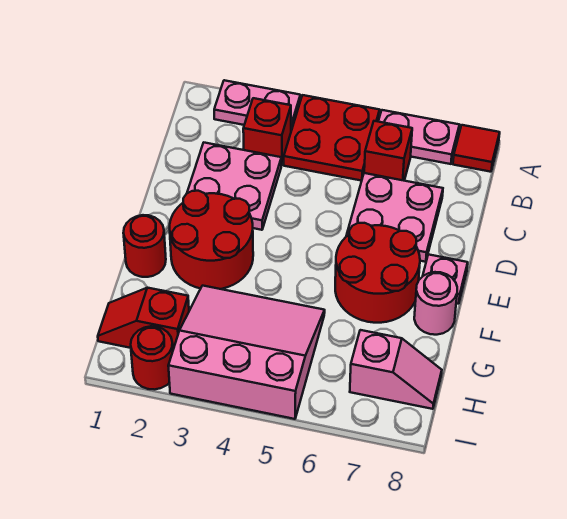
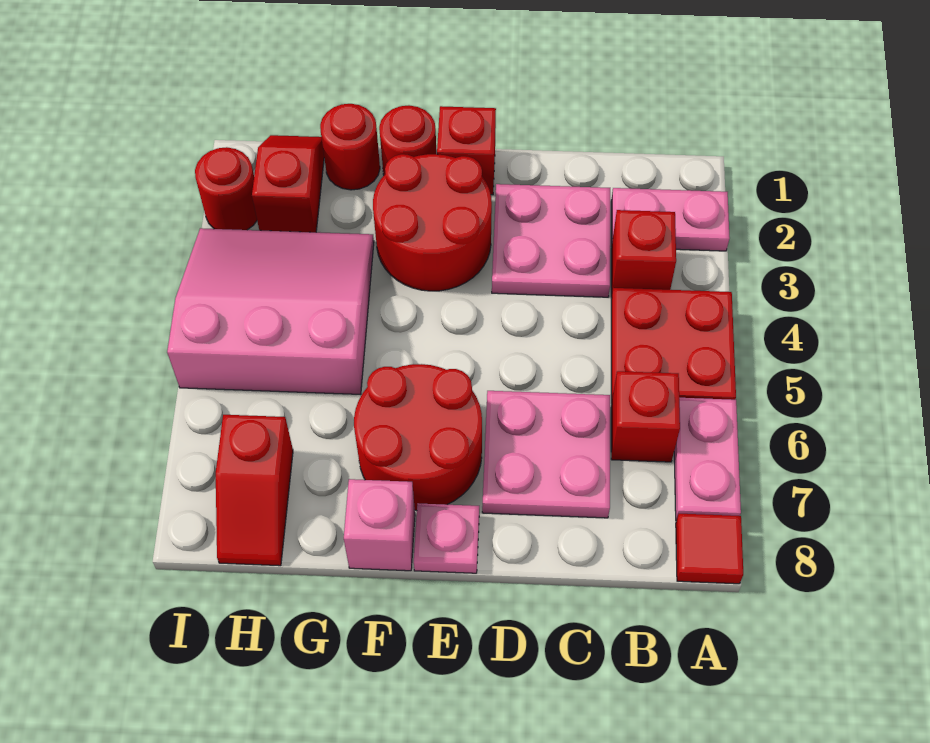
pink plate A2:A3 level 1 -> pink plate A2:B2 level 1
none -> red brick E1 level 1
pink round brick F8 level 1 -> pink brick F8 level 1
none -> red round brick G1 level 1
pink slope G3:I5 level 1 top I -> pink slope G3:I5 level 1 top 5
pink slope H7:H8 level 1 top 7 -> red slope H7:H8 level 1 top 7

